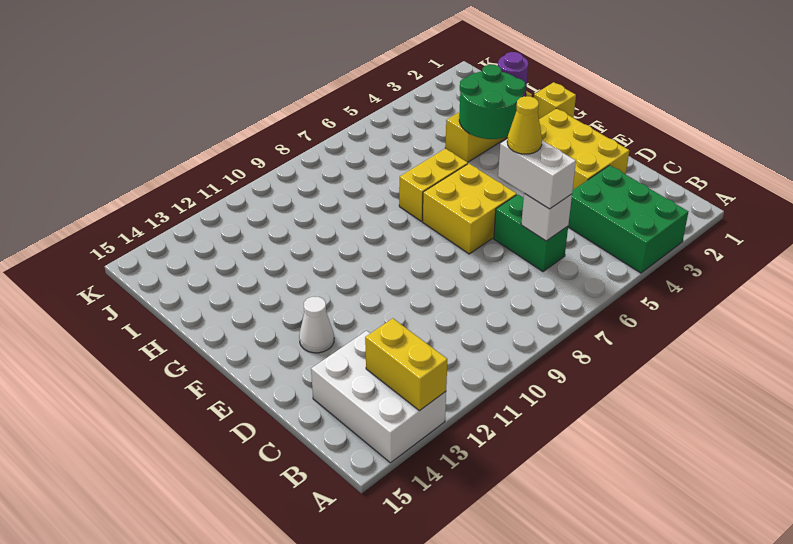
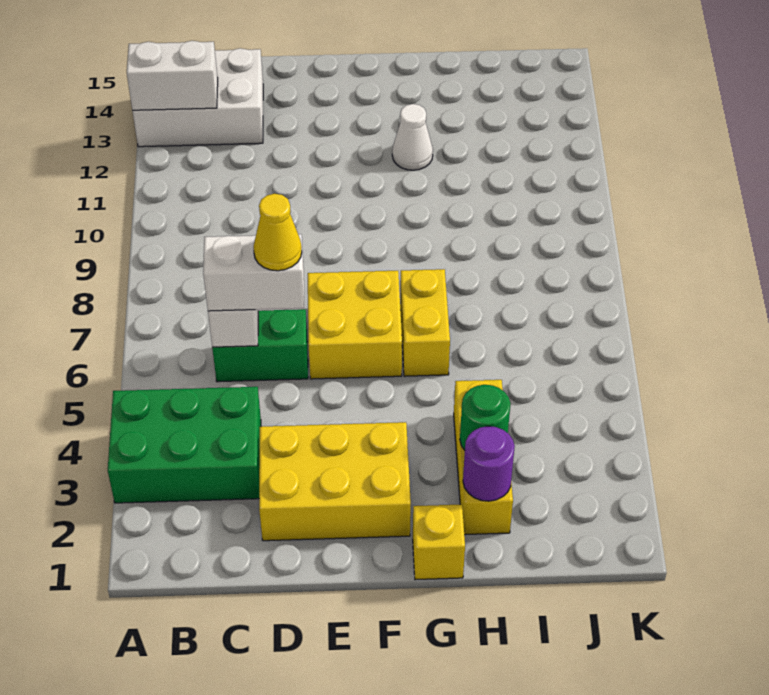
yellow brick A13:B13 level 2 -> white brick A13:B13 level 2
white cone E13 level 1 -> white cone G12 level 1
green round brick G3:H4 level 2 -> green round brick H3 level 2

